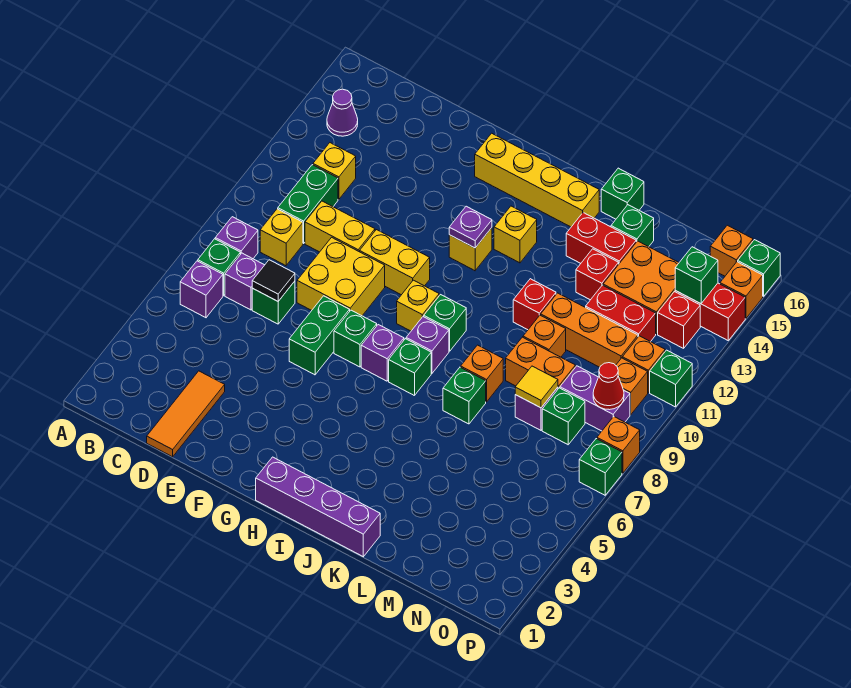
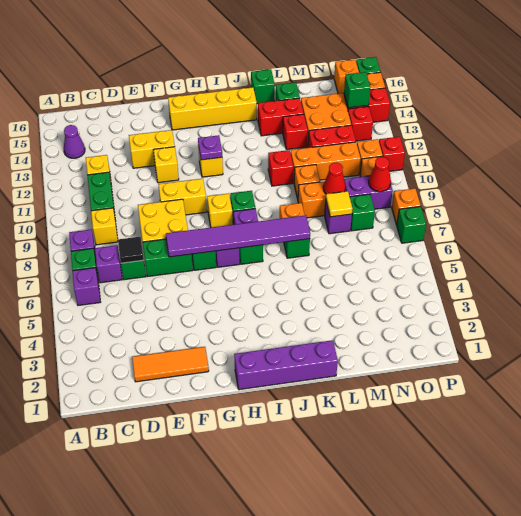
orange tile D1:D3 level 1 -> orange tile D2:F2 level 1
yellow brick D10:E10 level 1 -> yellow brick E13:F13 level 1
green brick F6:F7 level 1 -> green brick E7:F7 level 1
none -> purple tile F7:K7 level 2
yellow brick I13 level 1 -> yellow brick F12 level 1
none -> red cone M9 level 2
green brick P11 level 1 -> red brick P11 level 1

